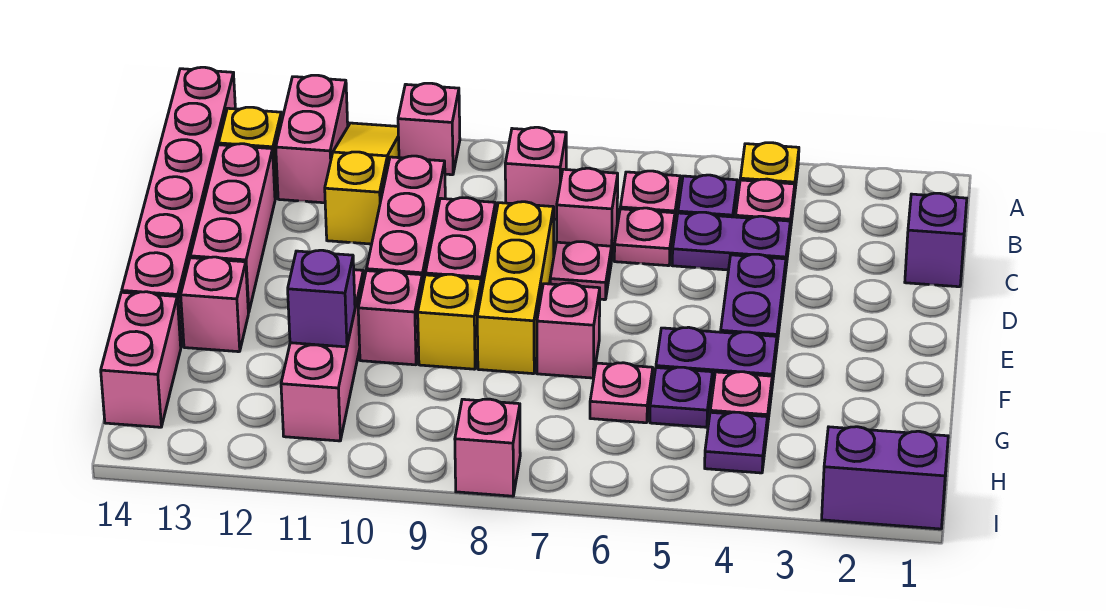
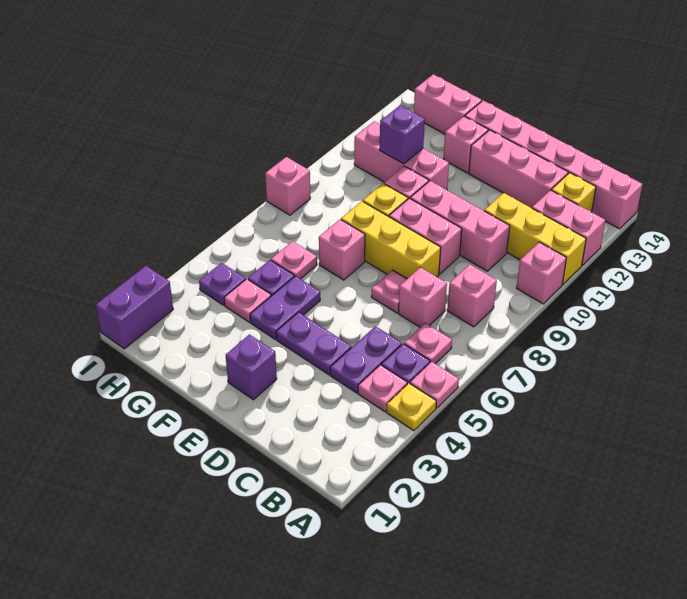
yellow slope A11:C11 level 1 top C -> yellow brick A11:C11 level 1
purple brick C1 level 1 -> purple brick E2 level 1
pink plate C6 level 1 -> pink plate A5 level 1

